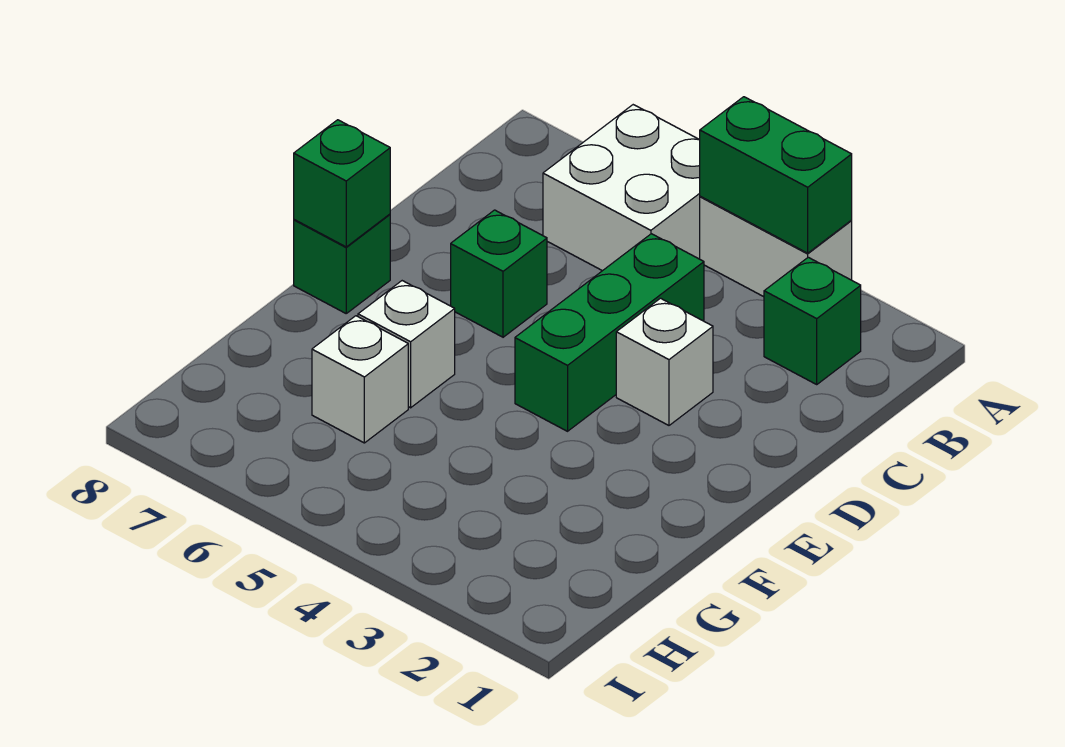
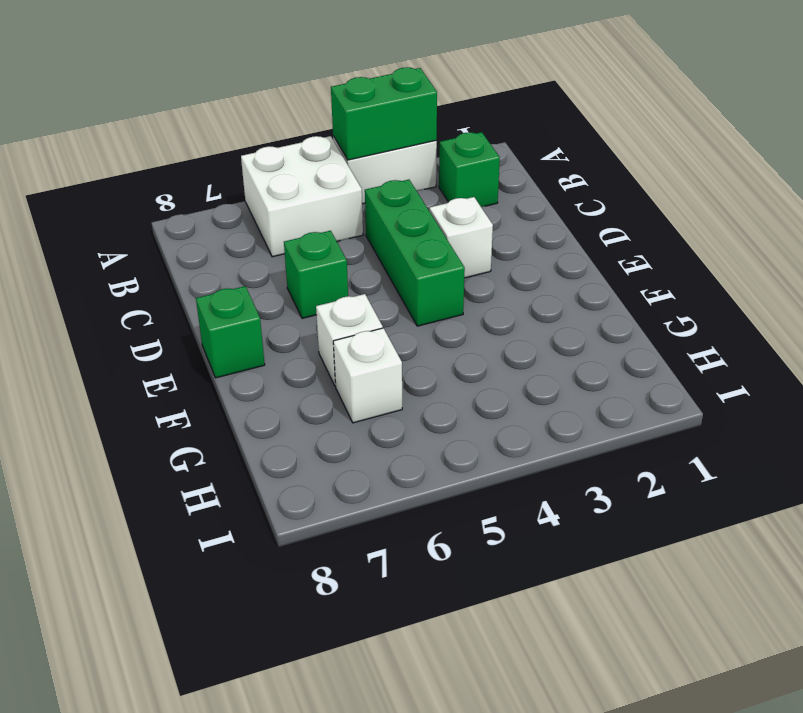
green brick E8 level 2 -> none

